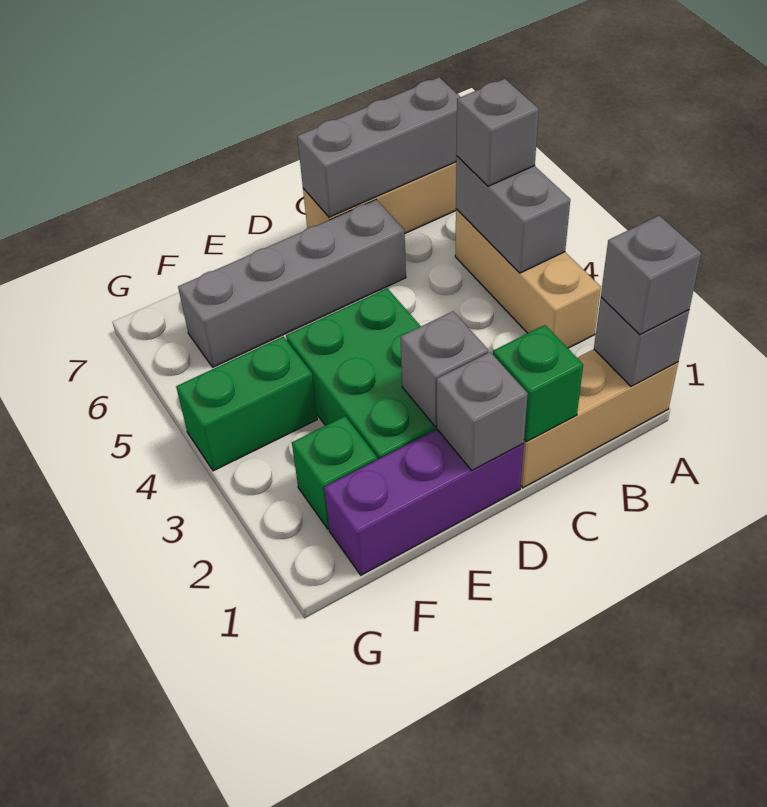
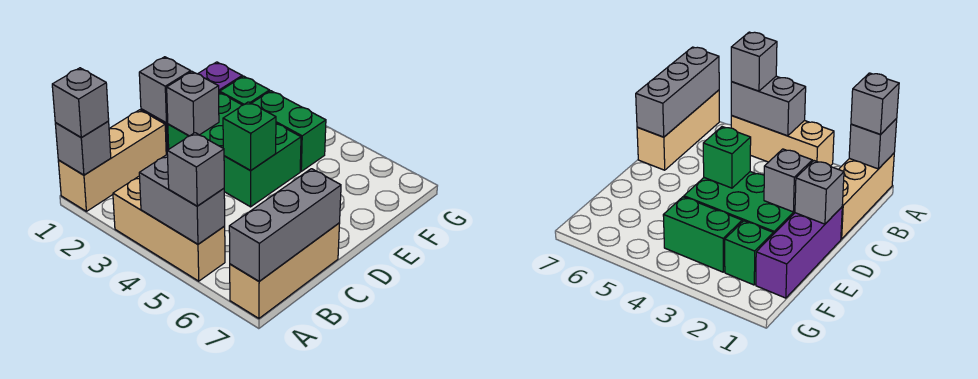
green brick C1 level 2 -> green brick D4 level 2
grey brick C6:F6 level 1 -> none
green brick F4:G4 level 1 -> green brick F3:F4 level 1

